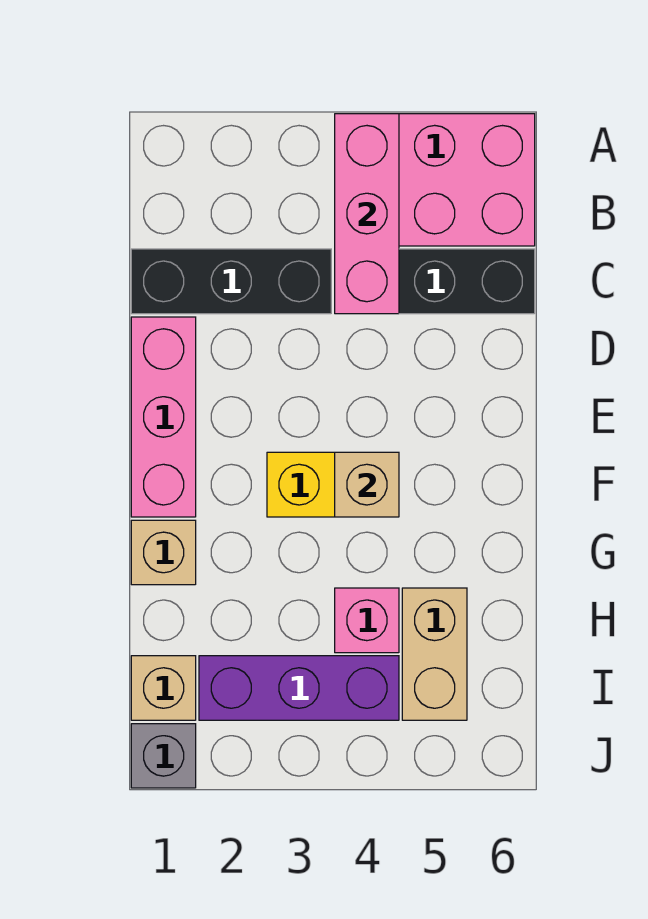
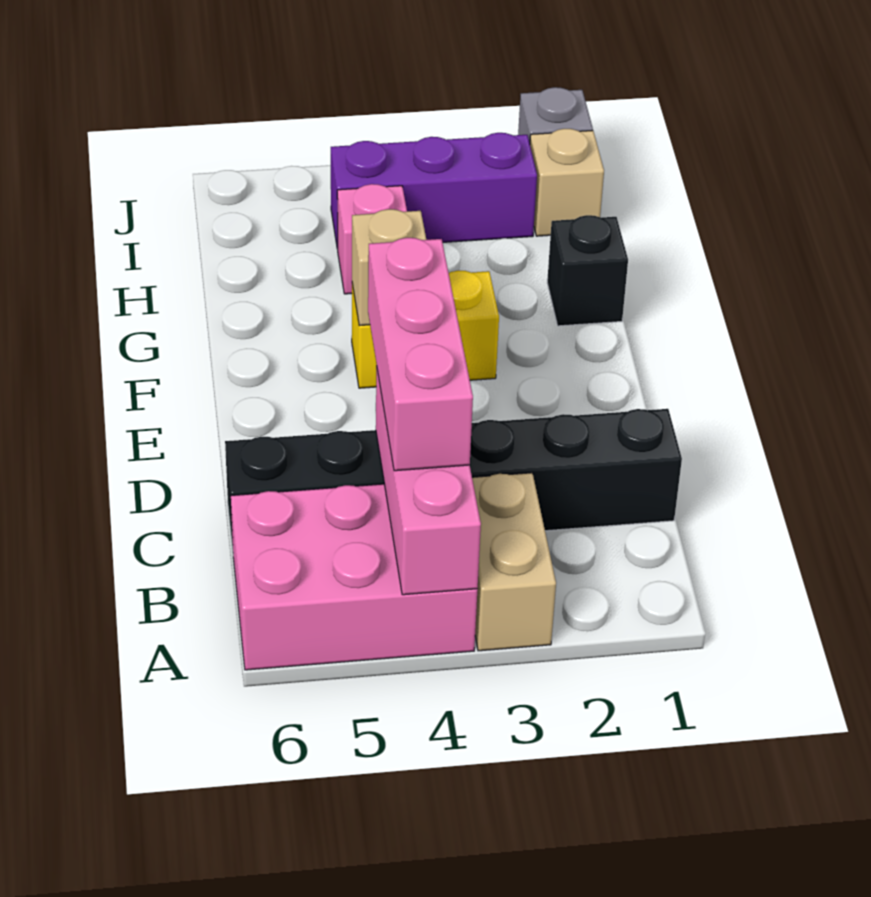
pink brick D1:F1 level 1 -> pink brick B4:D4 level 3
tan brick G1 level 1 -> black brick G1 level 1
tan brick H5:I5 level 1 -> tan brick A3:B3 level 1

